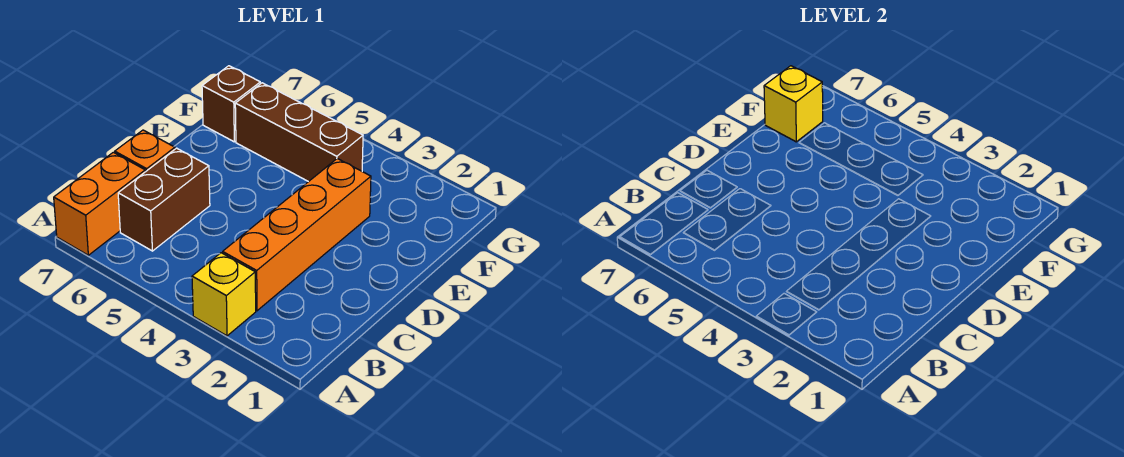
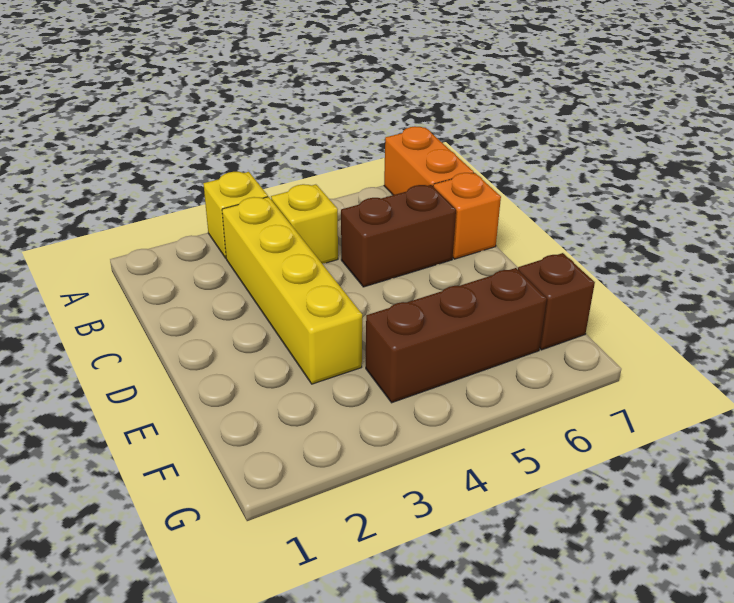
orange brick B3:E3 level 1 -> yellow brick B3:E3 level 1
brown brick B6:C6 level 1 -> brown brick C5:C6 level 1
yellow brick F7 level 2 -> yellow brick B4 level 1

